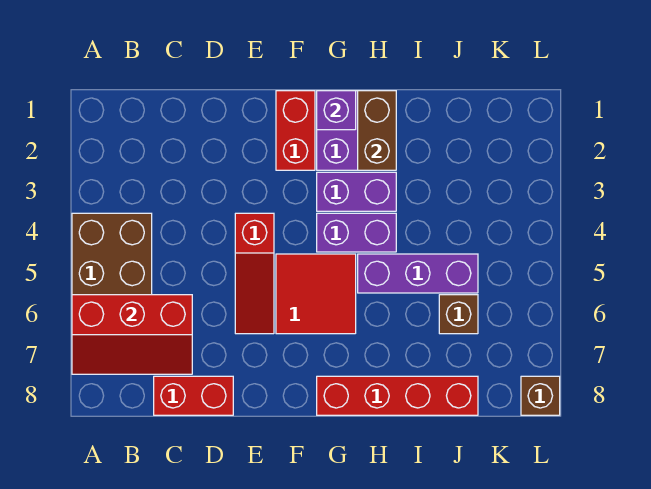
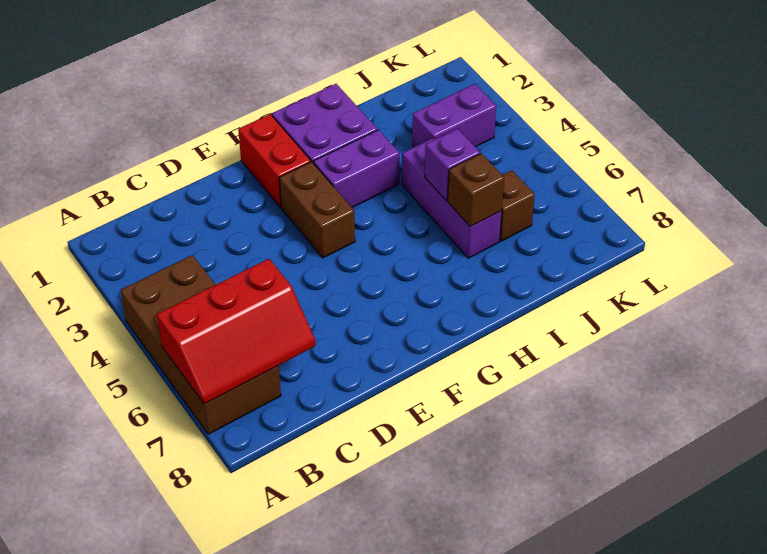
red brick C8:D8 level 1 -> none
red slope E4:E6 level 1 top 4 -> none
red tile F5:G6 level 1 -> none
purple brick G1 level 2 -> purple brick I5 level 2
purple brick G4:H4 level 1 -> purple brick J3:K3 level 1
red brick G8:J8 level 1 -> none
brown brick H1:H2 level 2 -> brown brick F3:F4 level 1
purple brick H5:J5 level 1 -> purple brick I4:I6 level 1
brown brick L8 level 1 -> brown brick I6 level 2

